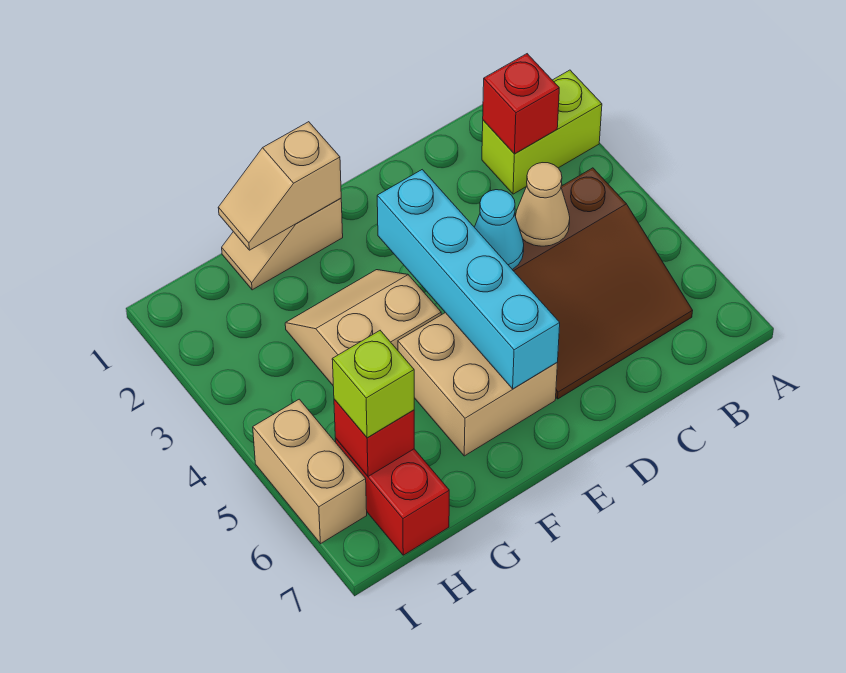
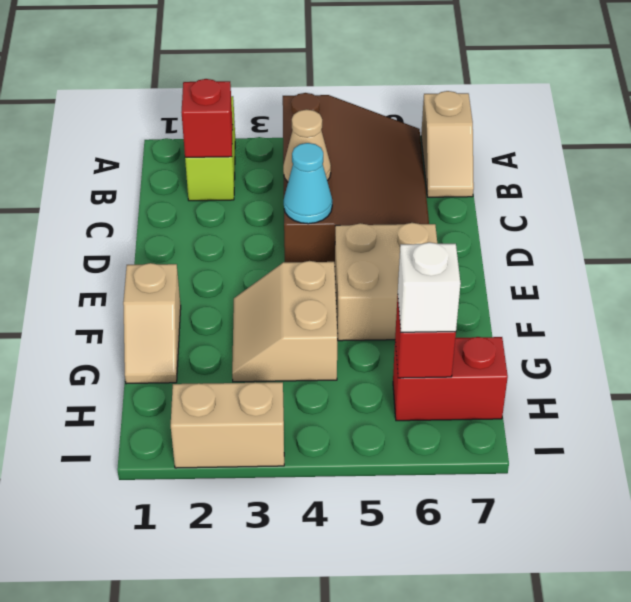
brown slope B4:D6 level 1 top 4 -> brown slope A4:D6 level 1 top 4
cyan brick E3:E6 level 2 -> none
tan slope F1:G1 level 2 top F -> tan slope A7:B7 level 1 top A
lime brick H6 level 3 -> white brick H6 level 3
tan brick I5:I6 level 1 -> tan brick I2:I3 level 1

